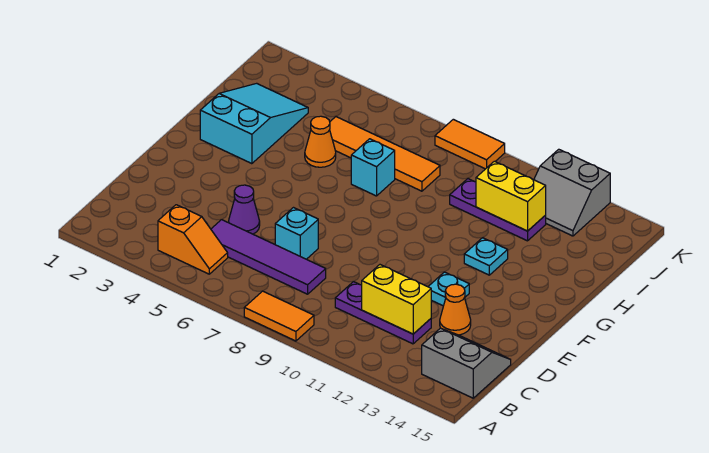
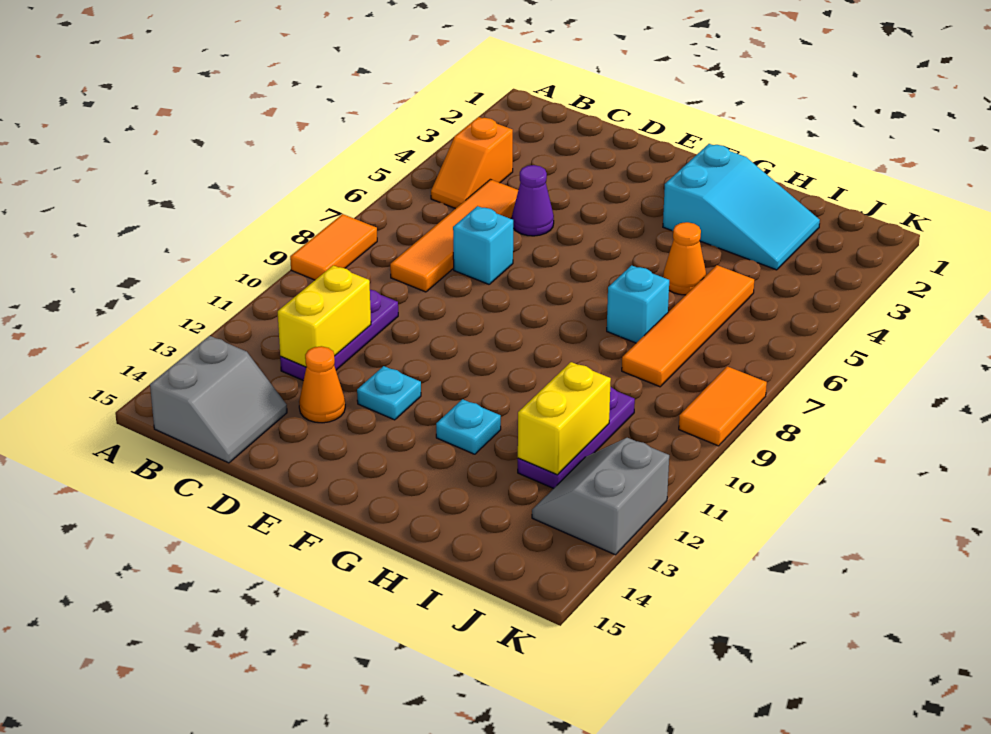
purple tile C5:C8 level 1 -> orange tile C5:C8 level 1

